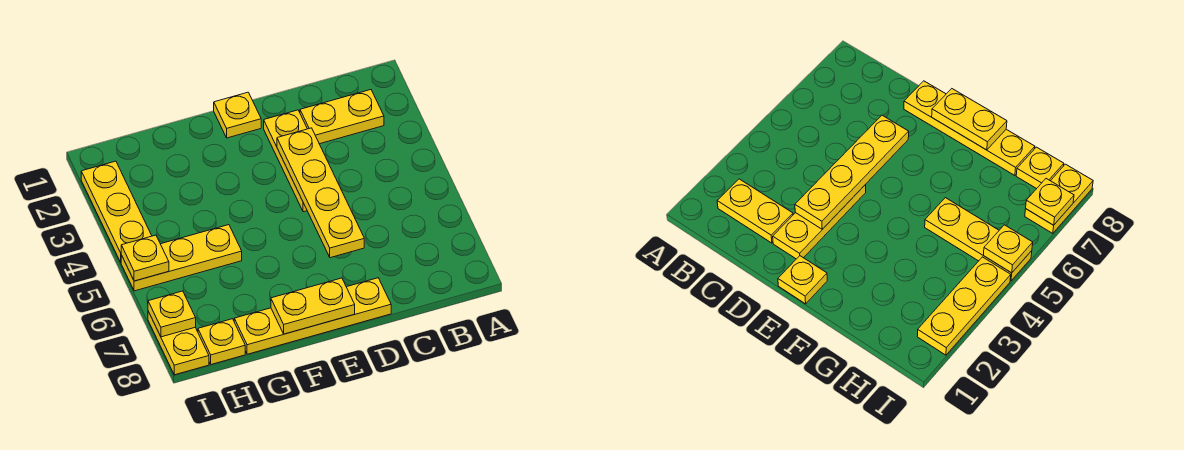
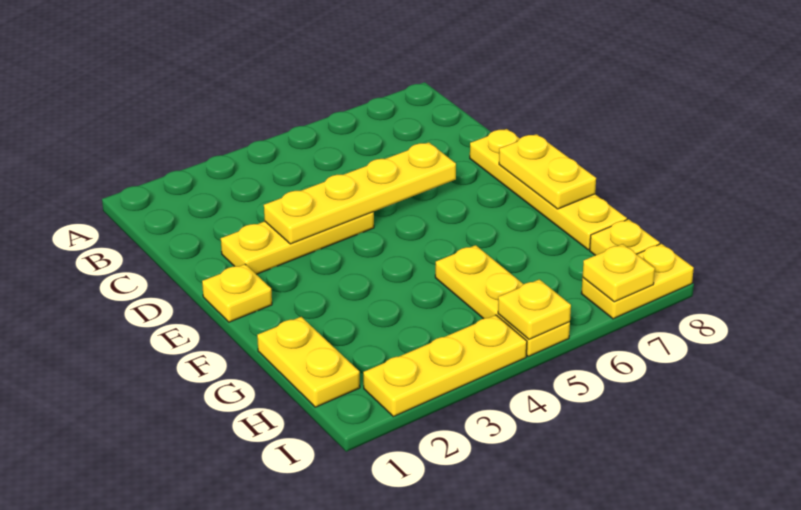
yellow plate B2:C2 level 1 -> yellow plate G1:H1 level 1

